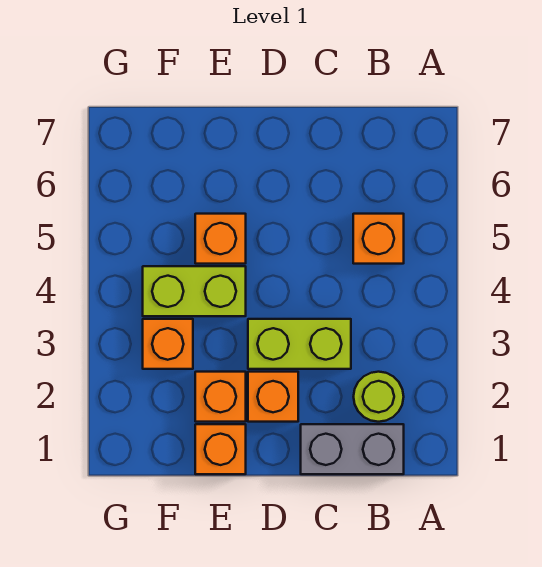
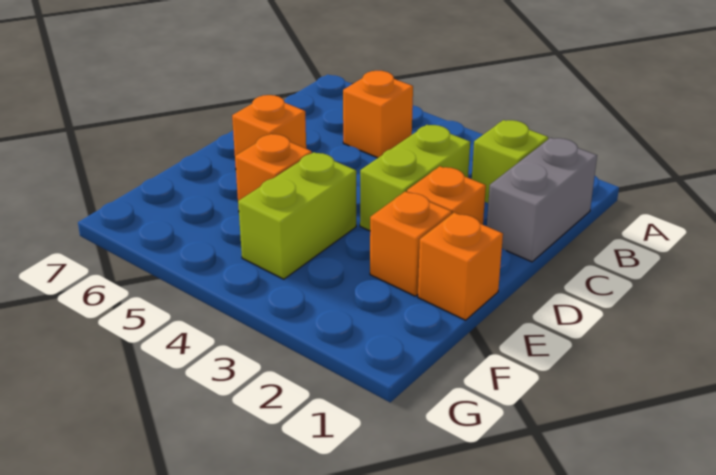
lime round brick B2 level 1 -> lime brick B2 level 1
orange brick F3 level 1 -> orange brick D6 level 1

